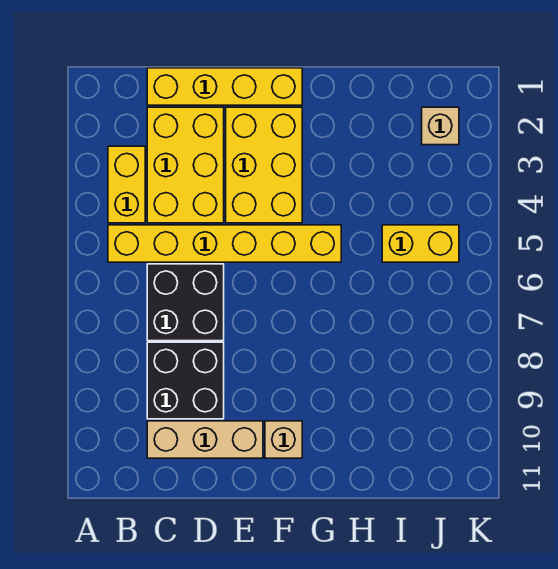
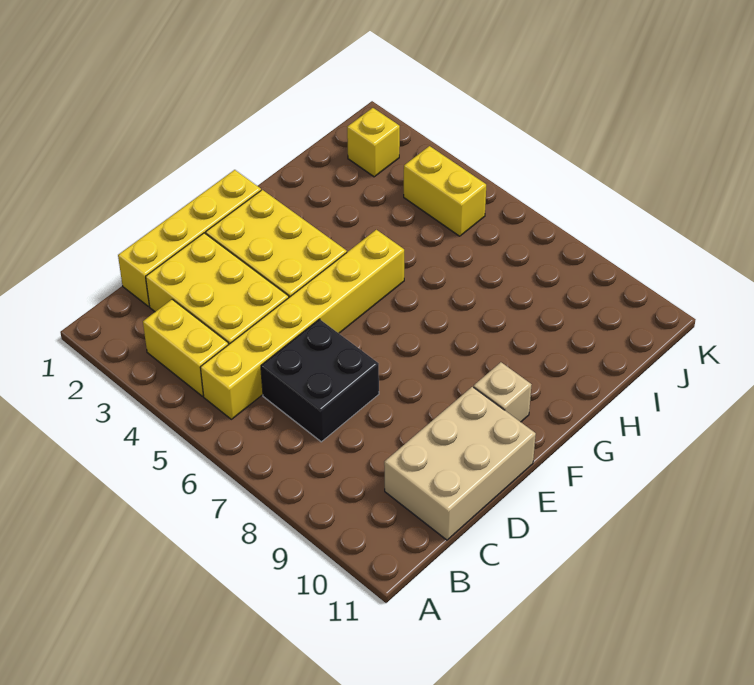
black brick C8:D9 level 1 -> none
tan brick C10:E10 level 1 -> tan brick C10:E11 level 1
yellow brick I5:J5 level 1 -> yellow brick J4:J5 level 1
tan brick J2 level 1 -> yellow brick J2 level 1

